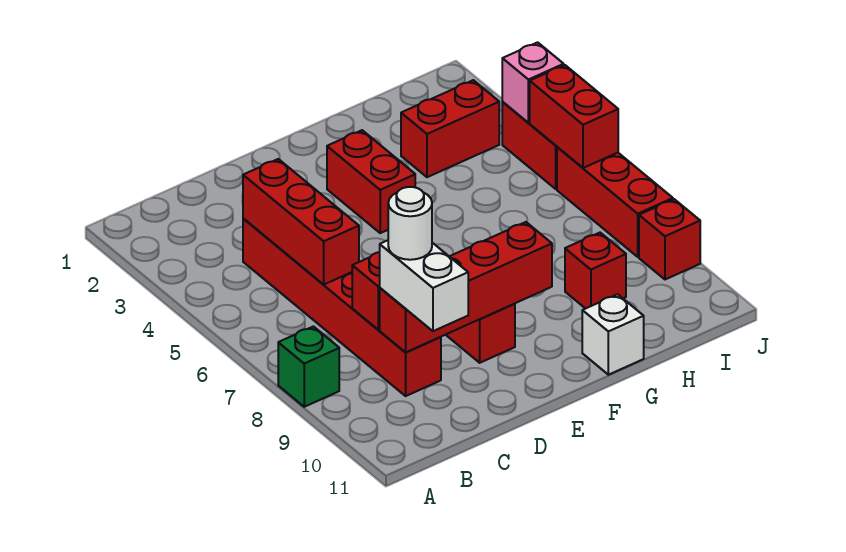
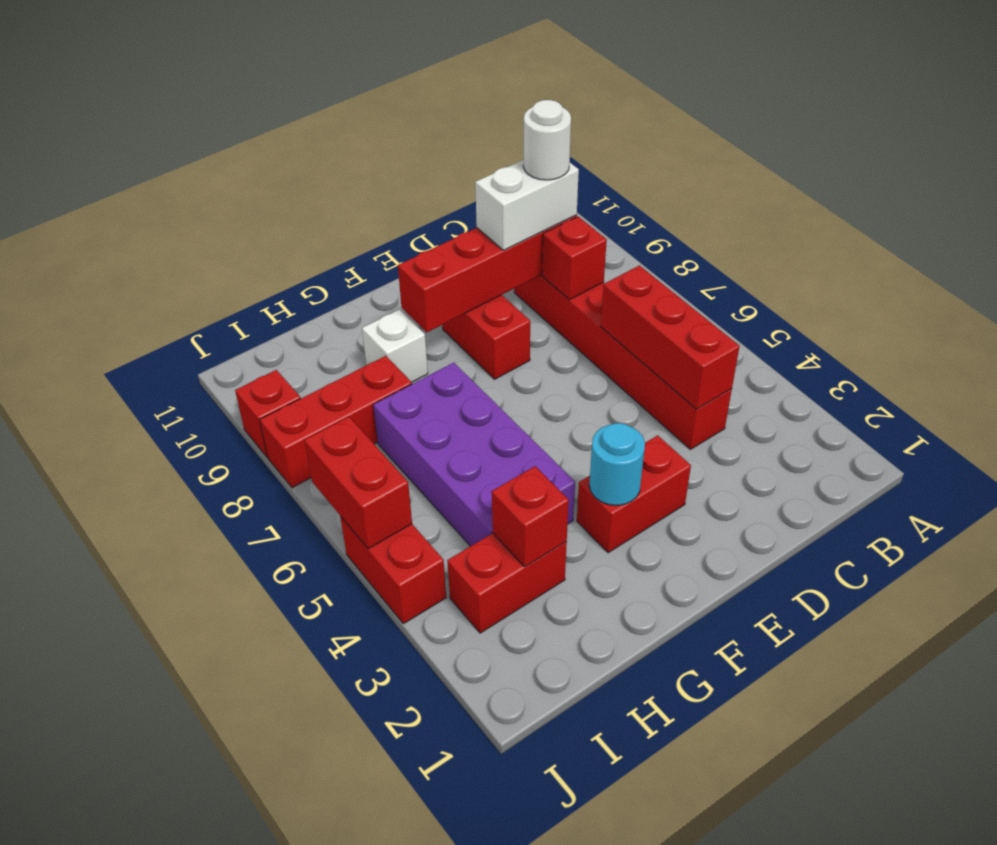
green brick A8 level 1 -> none
white brick C9:C10 level 3 -> white brick C9:D9 level 3
red brick F3:F4 level 1 -> red brick E3:F3 level 1
none -> cyan round brick F3 level 2
none -> purple brick G4:H7 level 1
white brick G11 level 1 -> white brick G9 level 1
red brick H9 level 1 -> red brick H3 level 2
pink brick J4 level 2 -> none
red brick J6:J8 level 1 -> red brick H8:J8 level 1

